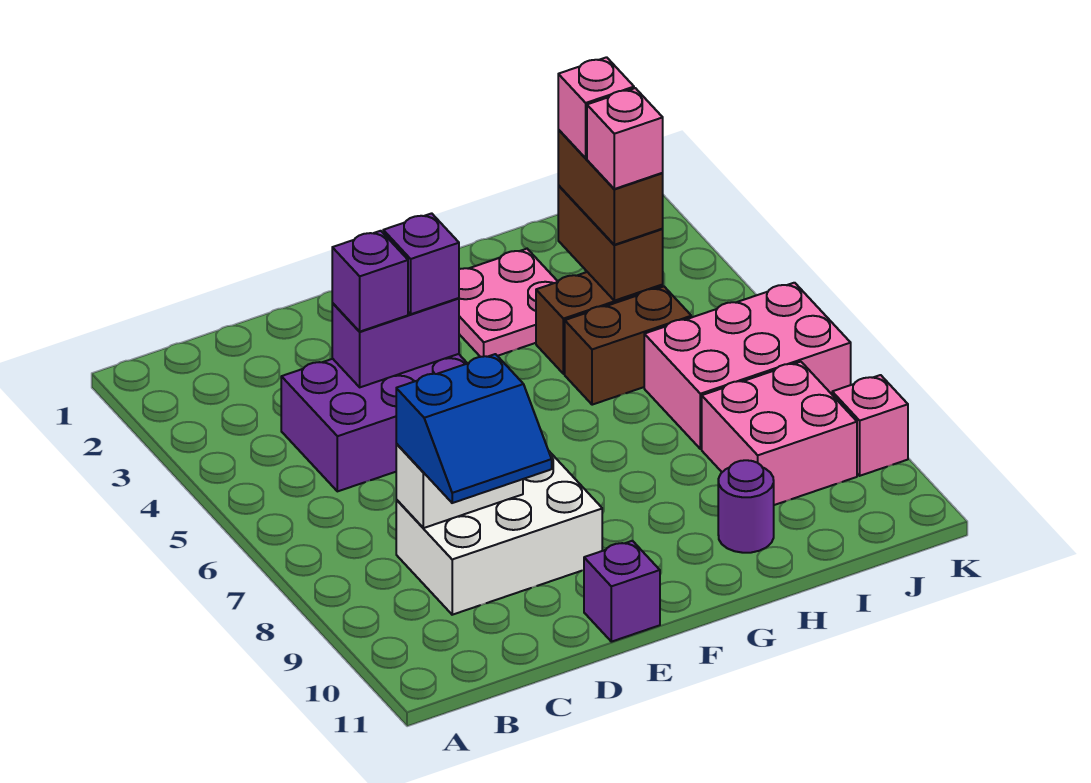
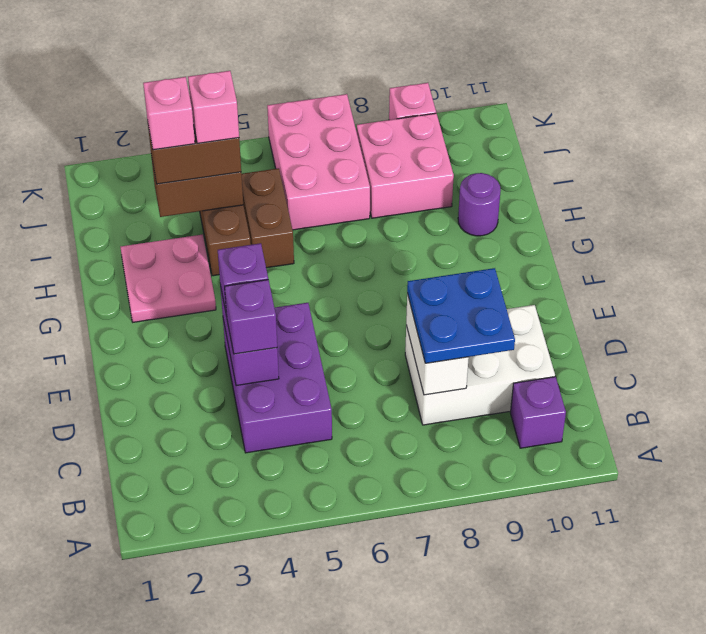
white brick C8:E9 level 1 -> white brick C8:D10 level 1
blue slope C8:D9 level 3 top 8 -> blue plate C8:D9 level 3
purple brick E11 level 1 -> purple brick B10 level 1

